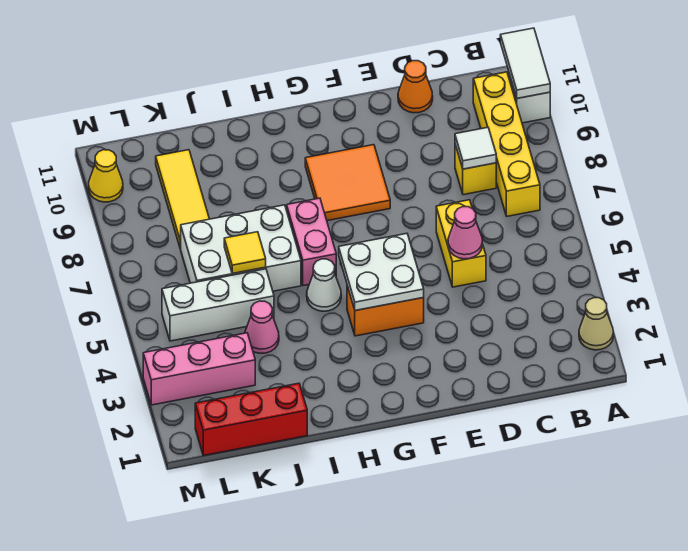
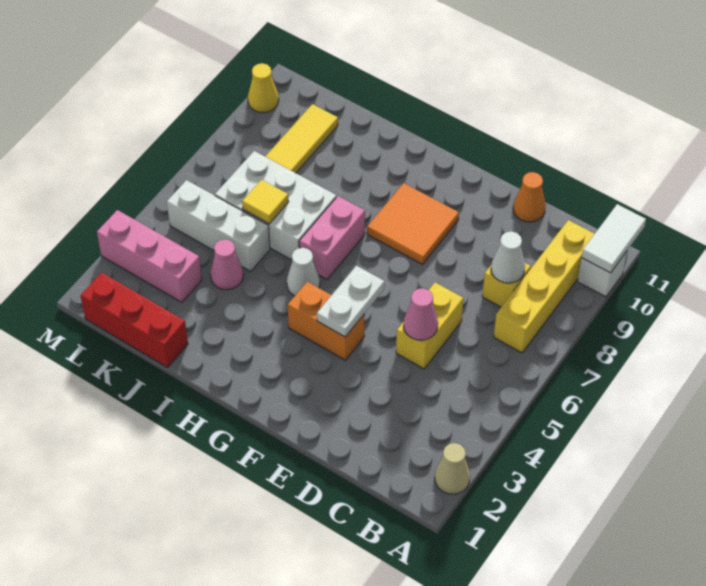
white tile C8 level 2 -> white cone C8 level 2
white plate F4:G5 level 2 -> white plate F4:F5 level 2

